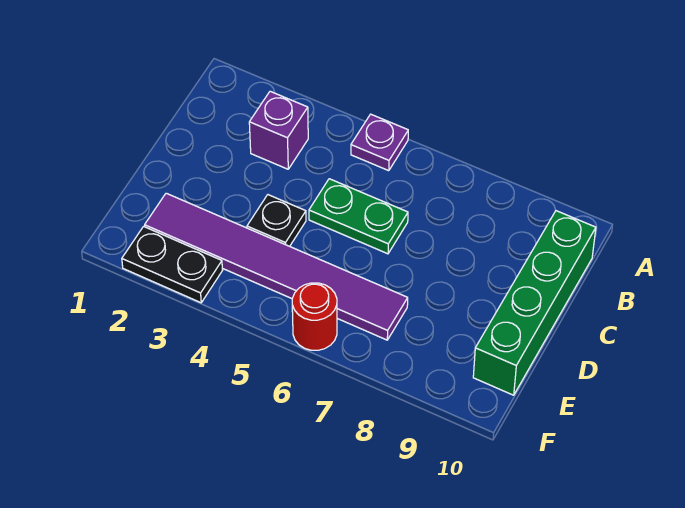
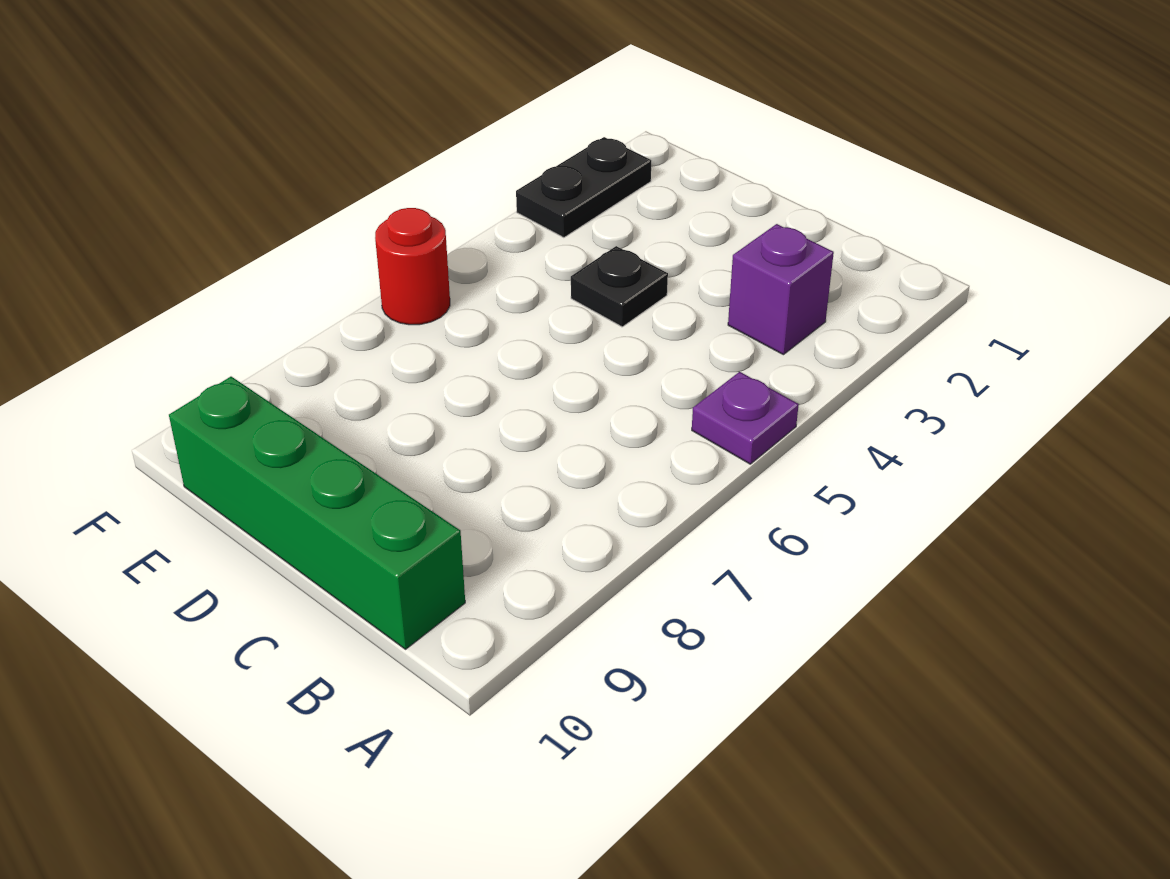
green plate C5:C6 level 1 -> none
purple tile E2:E7 level 1 -> none

